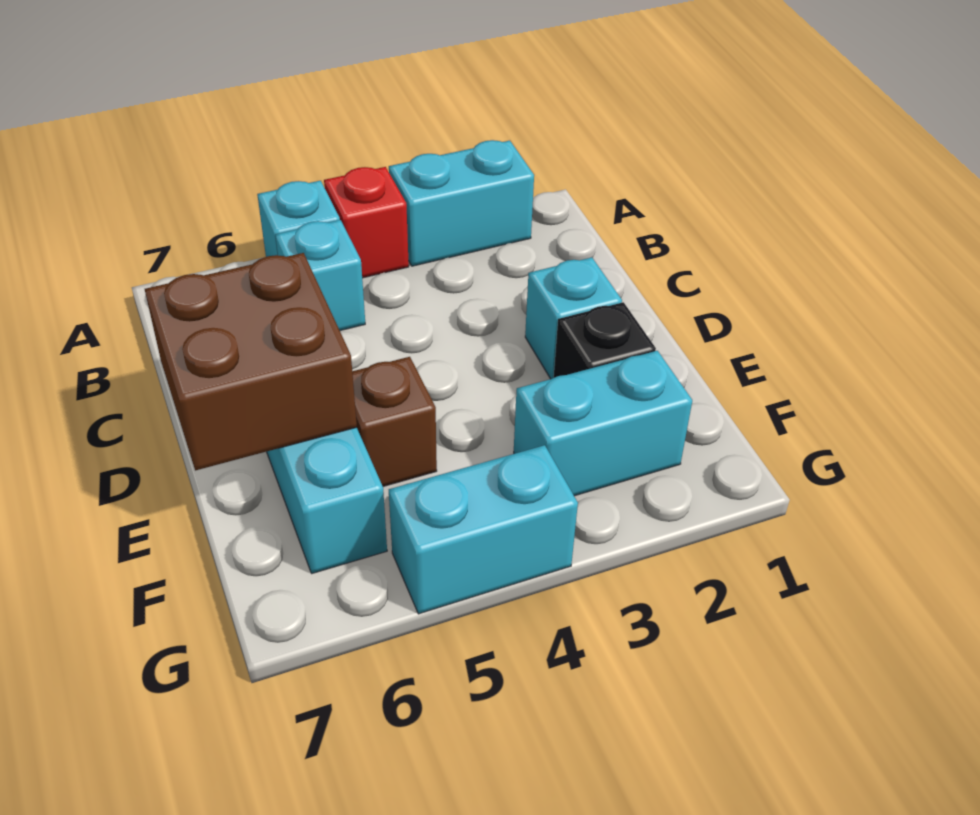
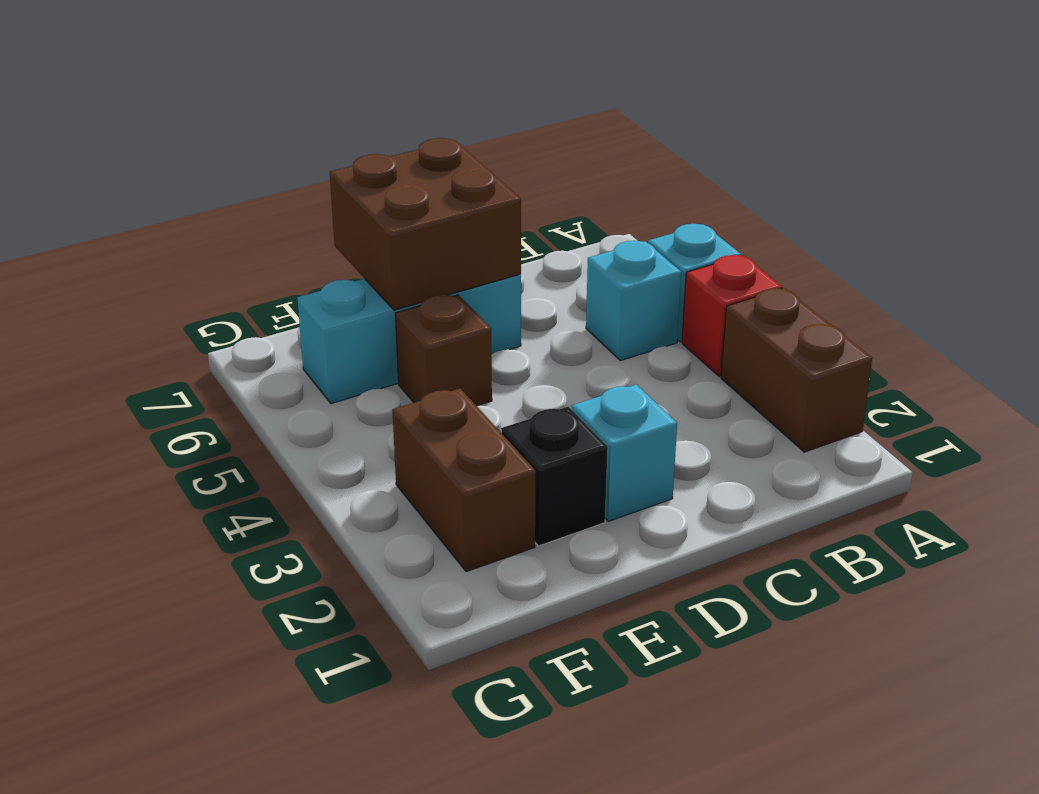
cyan brick A2:A3 level 1 -> brown brick A2:A3 level 1
cyan brick F2:F3 level 1 -> brown brick F2:F3 level 1
cyan brick G4:G5 level 1 -> none

